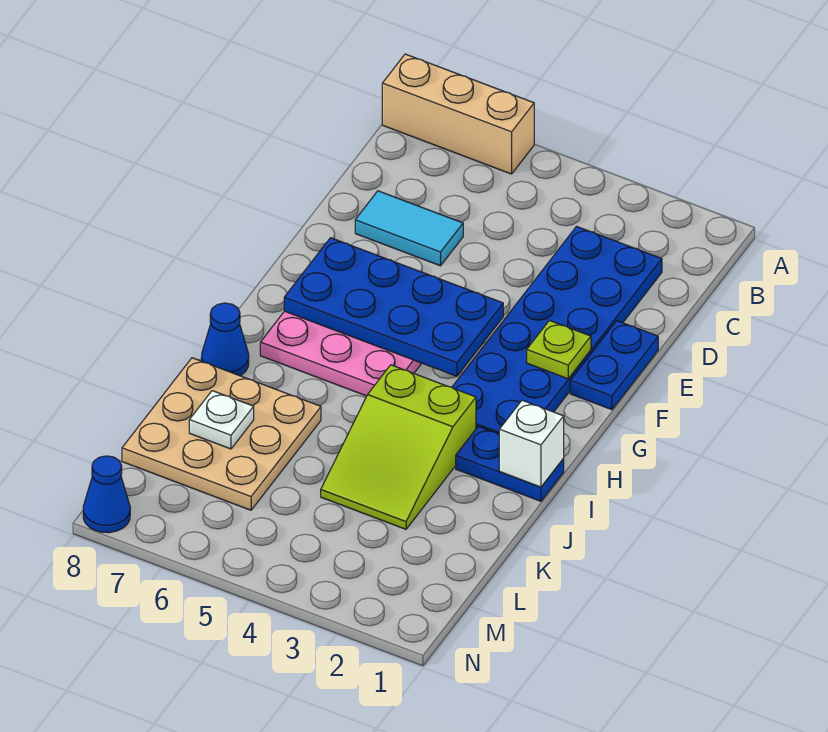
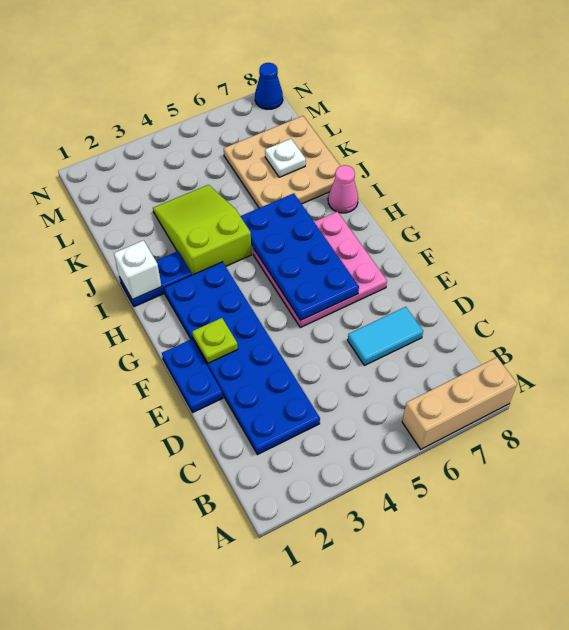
blue plate F4:G7 level 2 -> blue plate F5:I6 level 2
blue cone I8 level 1 -> pink cone I8 level 1

